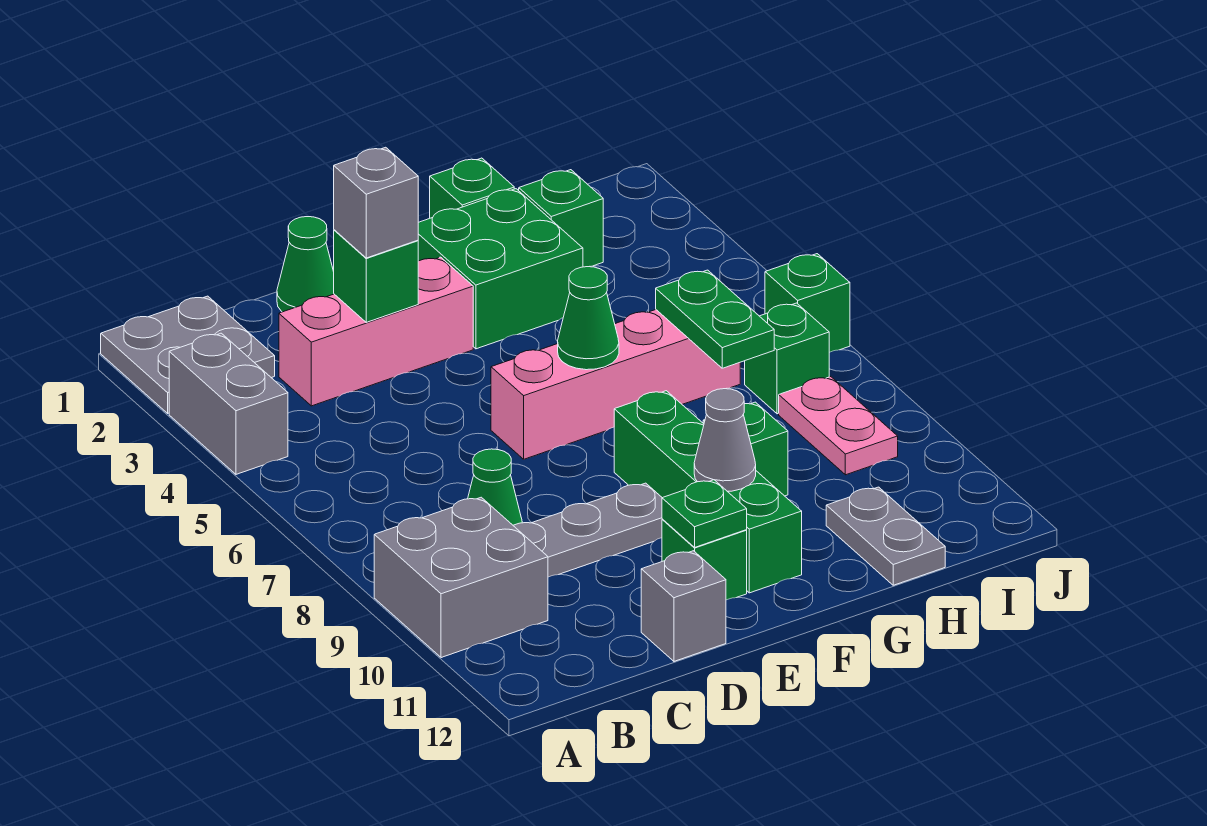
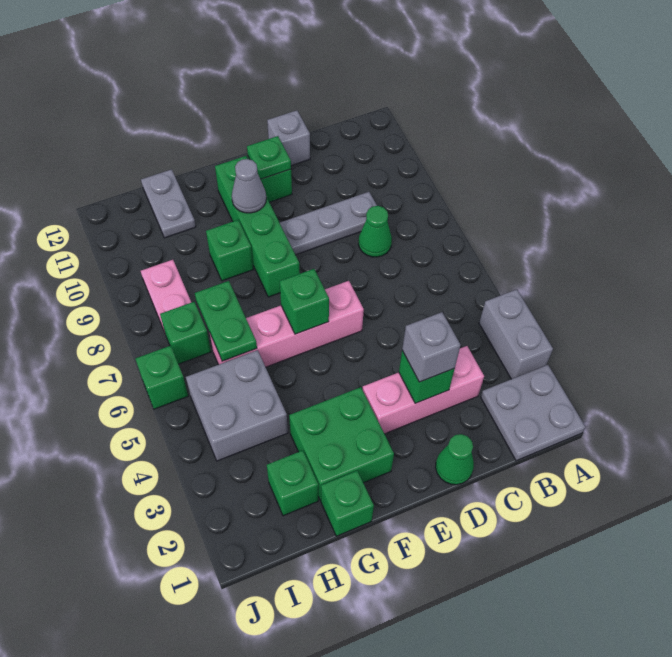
grey brick A9:B10 level 1 -> grey brick H4:I5 level 1
green cone F6 level 2 -> green brick F6 level 2

